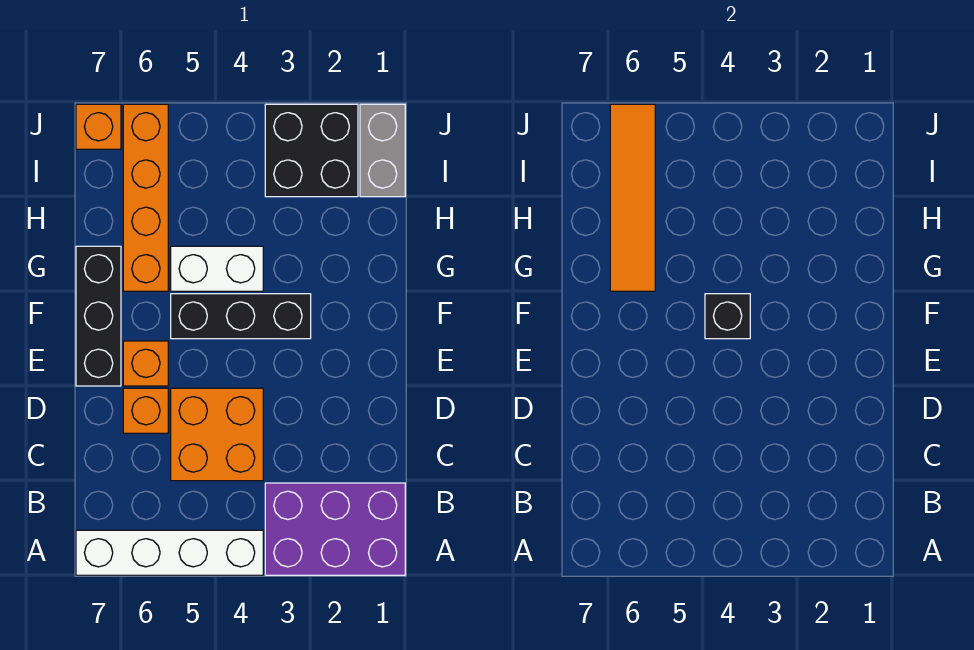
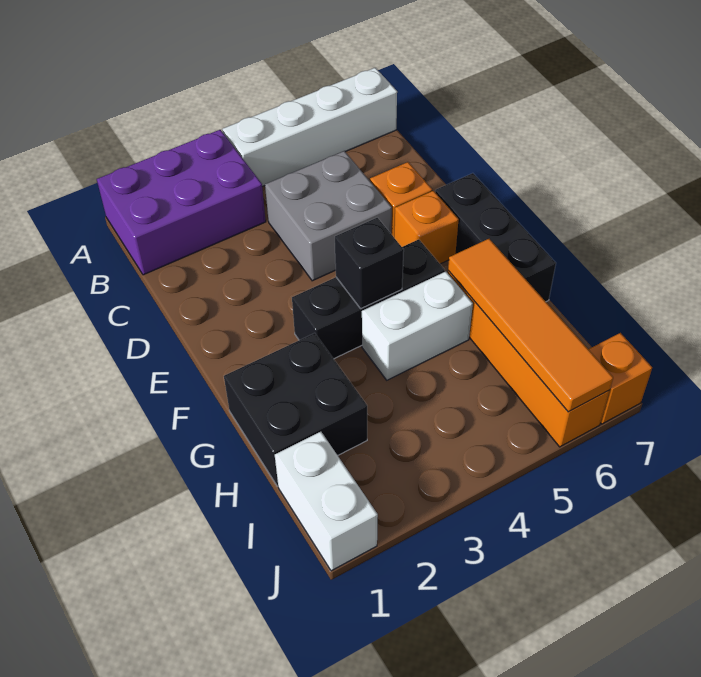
orange brick C4:D5 level 1 -> grey brick C4:D5 level 1
grey brick I1:J1 level 1 -> white brick I1:J1 level 1
black brick I2:J3 level 1 -> black brick G1:H2 level 1

